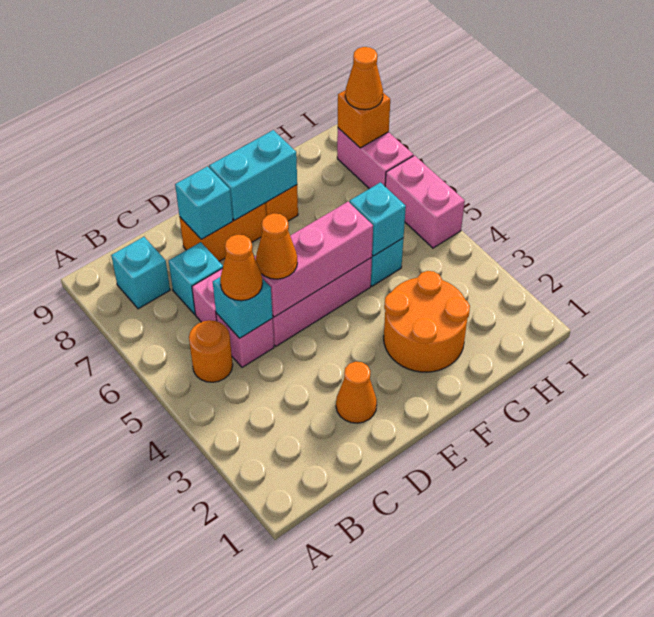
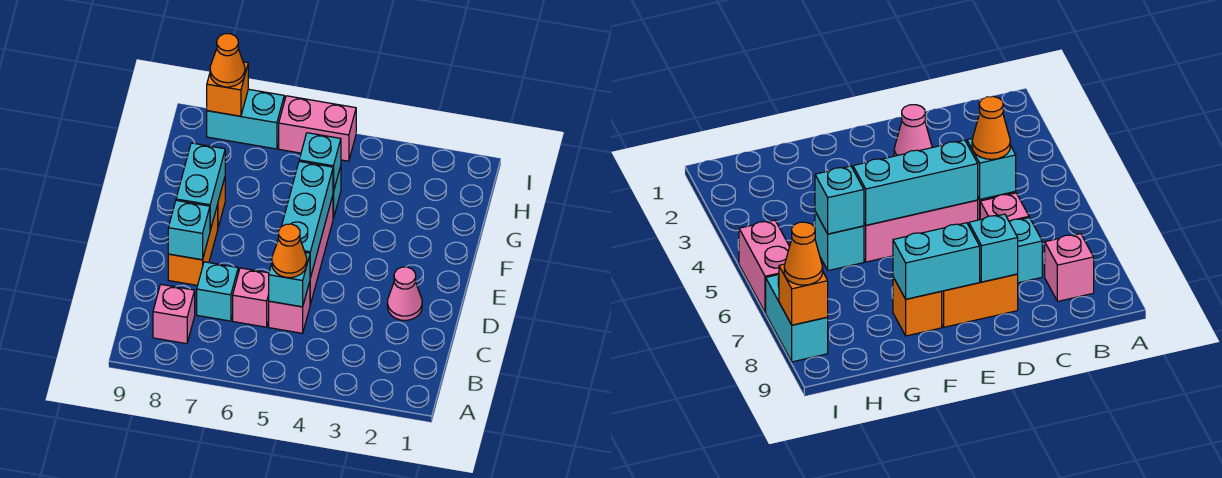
orange round brick B5 level 1 -> none
cyan brick B8 level 1 -> pink brick B8 level 1
orange cone D2 level 1 -> pink cone D2 level 1
pink brick D5:F5 level 2 -> cyan brick D5:F5 level 2
orange cone D5 level 3 -> none
orange round brick F2:G3 level 1 -> none
pink brick I7:I8 level 1 -> cyan brick I7:I8 level 1

